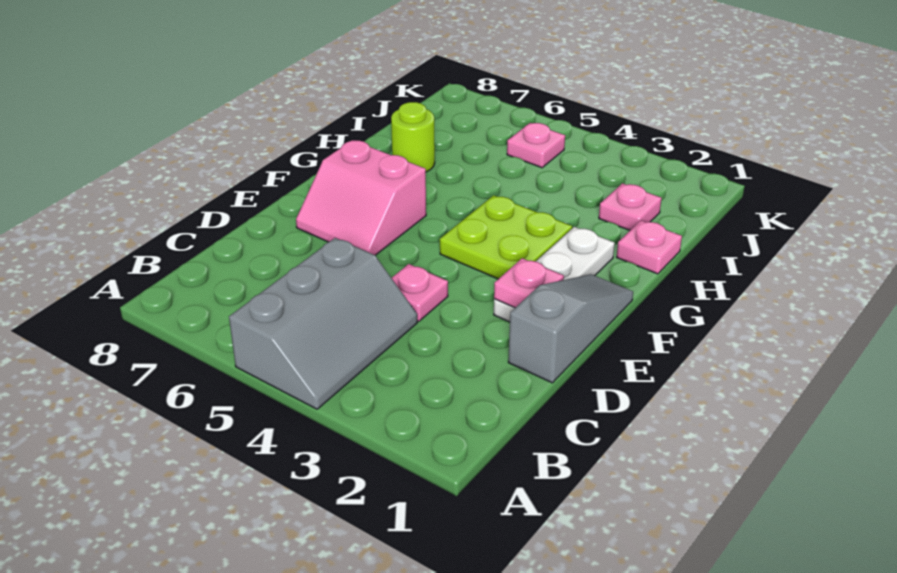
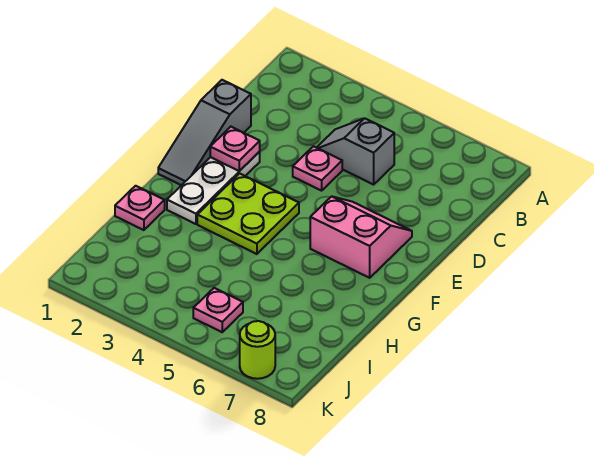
grey slope A4:C5 level 1 top 5 -> grey slope C4:C5 level 1 top 5
lime round brick H7 level 1 -> lime round brick K7 level 1
pink plate I2 level 1 -> none

